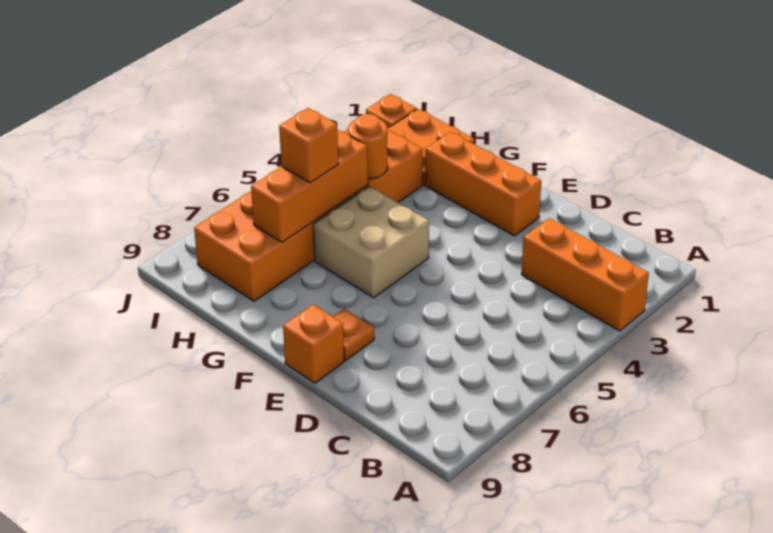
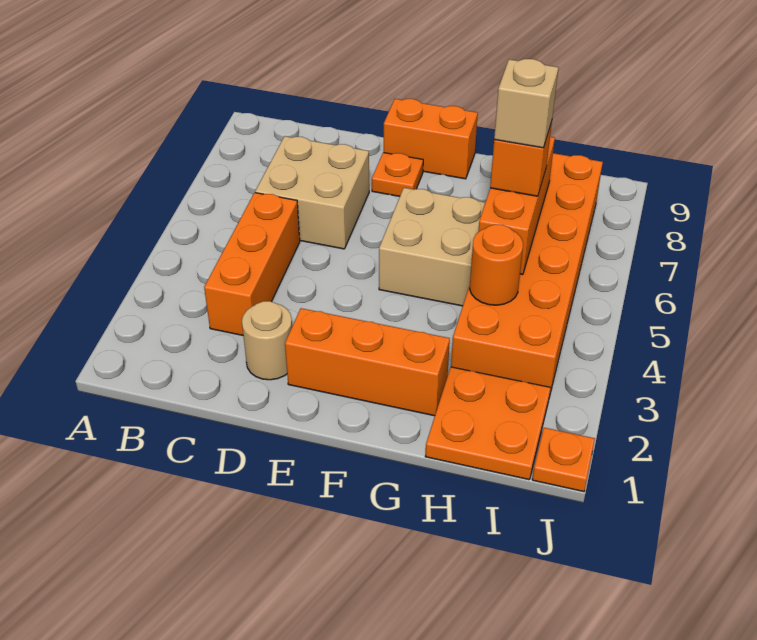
orange brick A3:C3 level 1 -> orange brick C3:C5 level 1
none -> tan brick C6:D7 level 1
none -> tan round brick D2 level 1
orange brick E9 level 1 -> orange brick E9:F9 level 1
none -> tan brick H6 level 4

